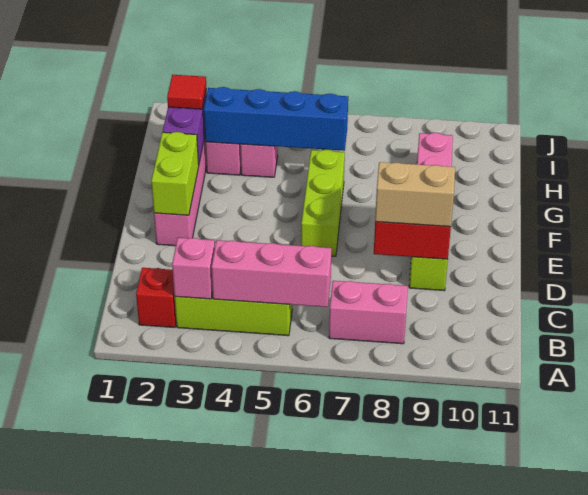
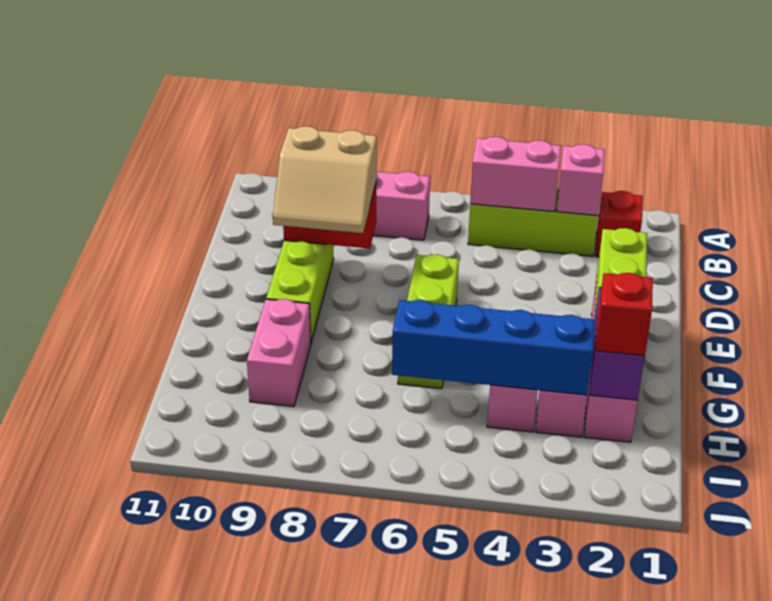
pink brick B4:B6 level 2 -> pink brick B4:B5 level 2
red tile H2 level 3 -> red brick H2 level 3

